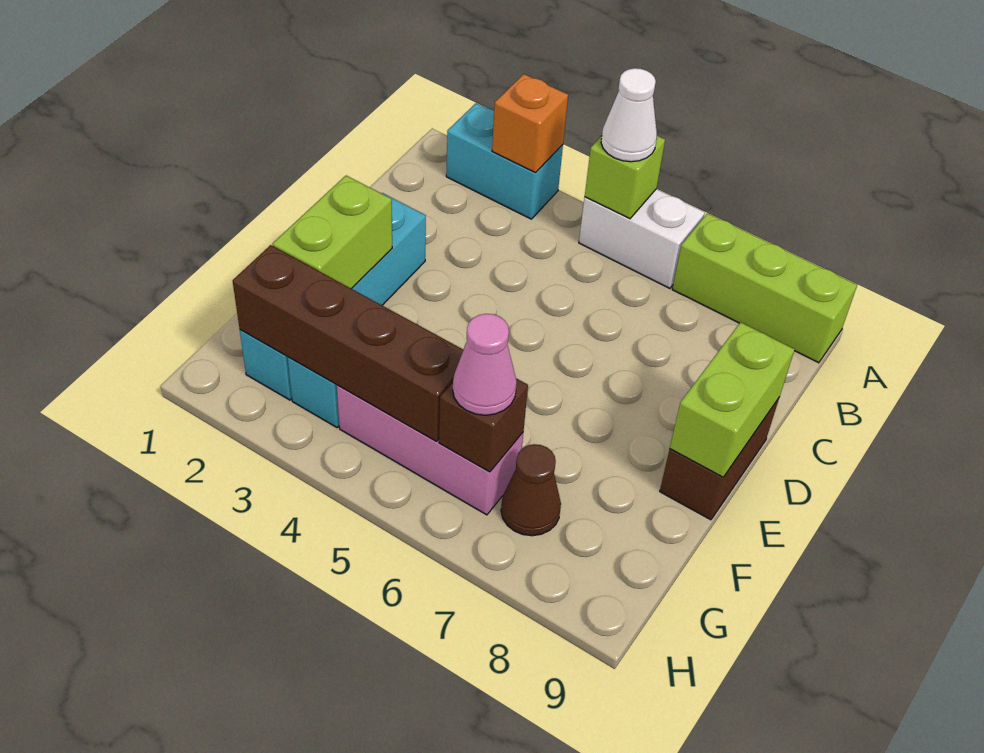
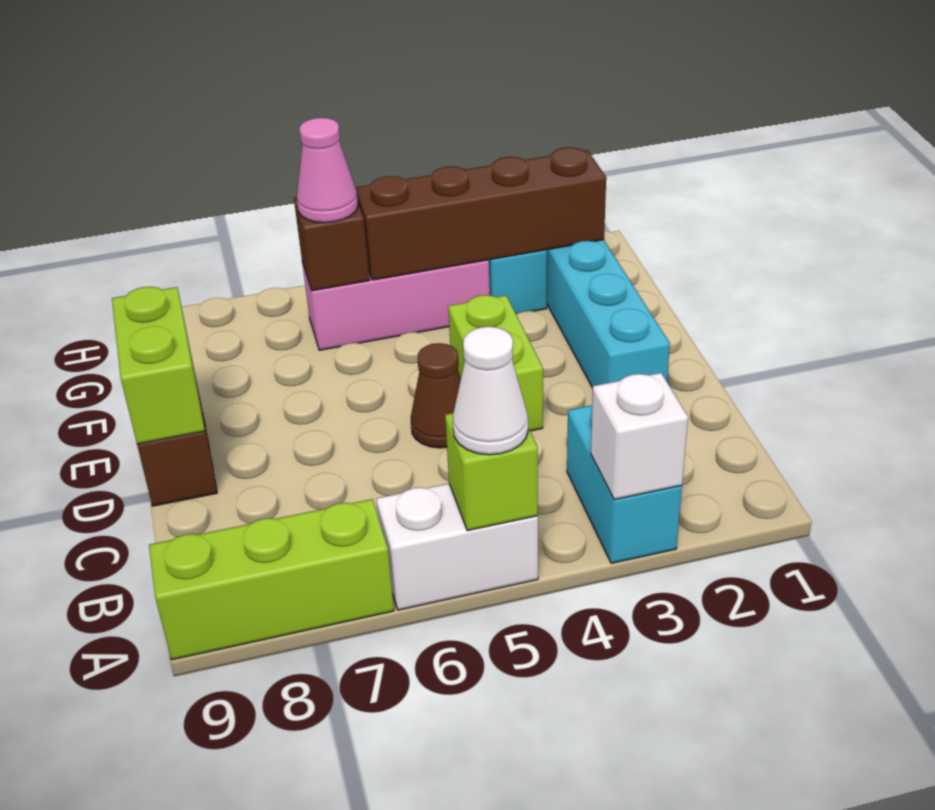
cyan brick A2:A3 level 1 -> cyan brick A3:B3 level 1
orange brick A3 level 2 -> white brick A3 level 2
lime brick E2:F2 level 2 -> lime brick D4:E4 level 1
brown cone G7 level 1 -> brown cone D5 level 1

